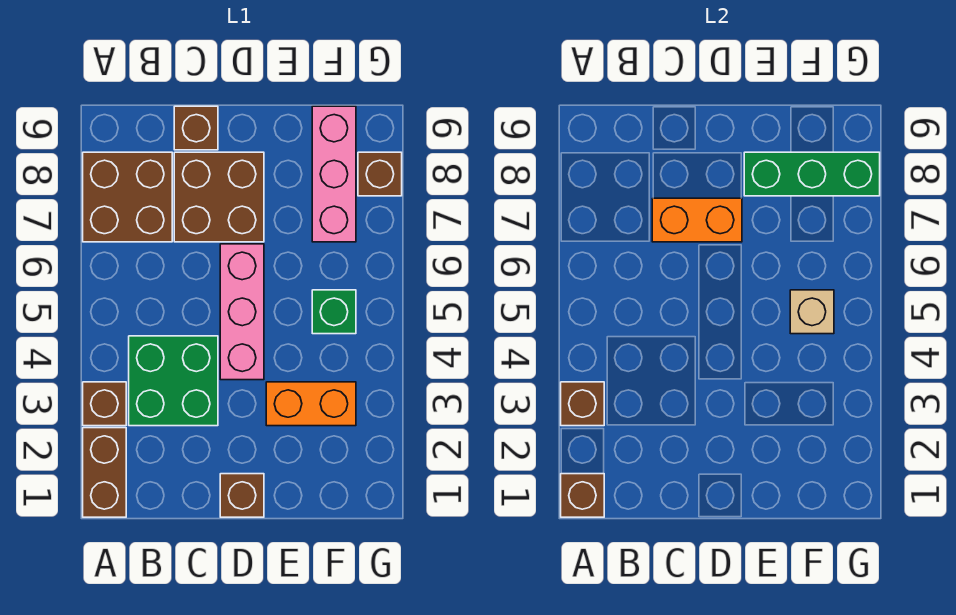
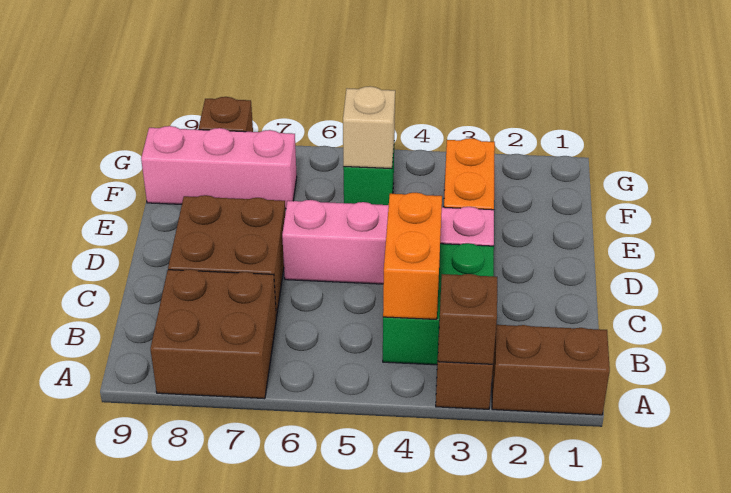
brown brick A1 level 2 -> none
orange brick C7:D7 level 2 -> orange brick B4:C4 level 2
brown brick C9 level 1 -> none
brown brick D1 level 1 -> none
pink brick D4:D6 level 1 -> pink brick D3:D6 level 1
green brick E8:G8 level 2 -> none

